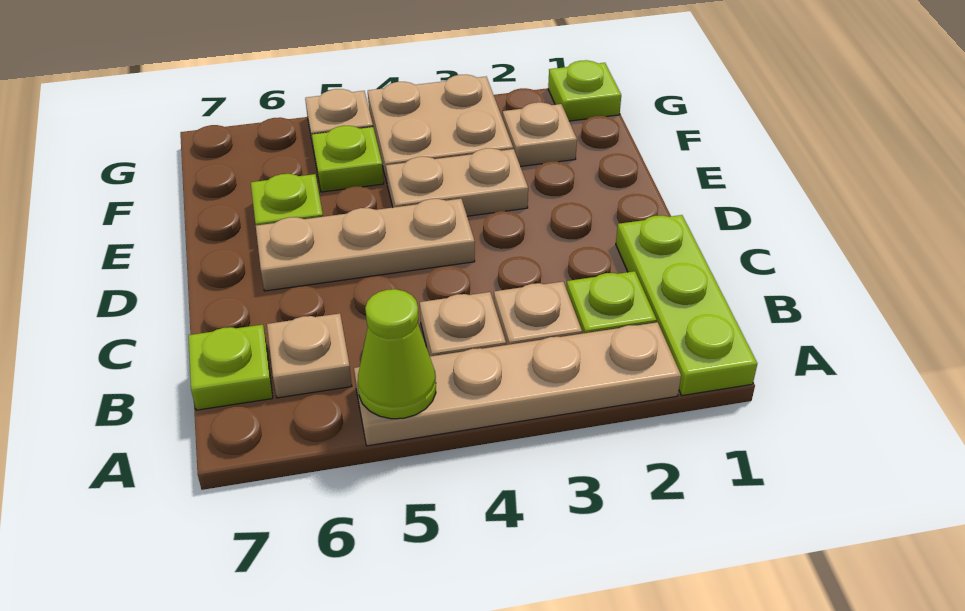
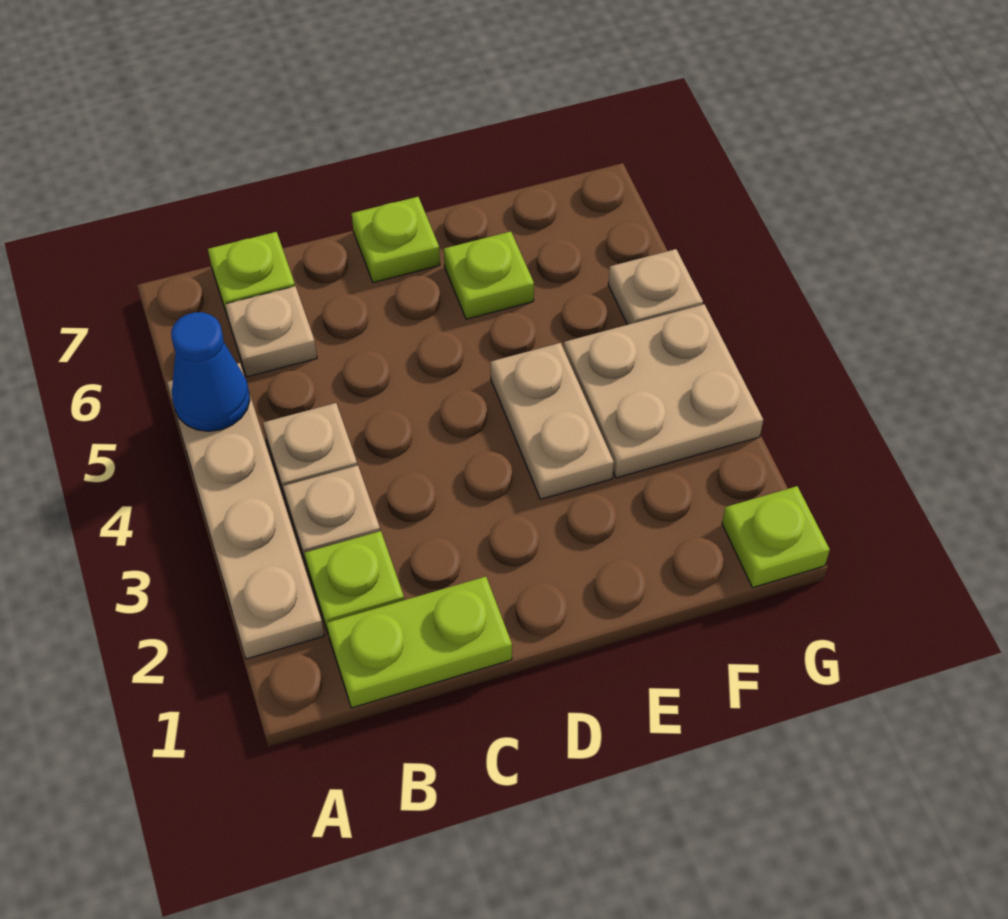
lime plate A1:C1 level 1 -> lime plate B1:C1 level 1
lime cone A5 level 2 -> blue cone A5 level 2
tan plate D4:D6 level 1 -> none
tan plate F2 level 1 -> none
lime plate F5 level 1 -> lime plate D7 level 1

